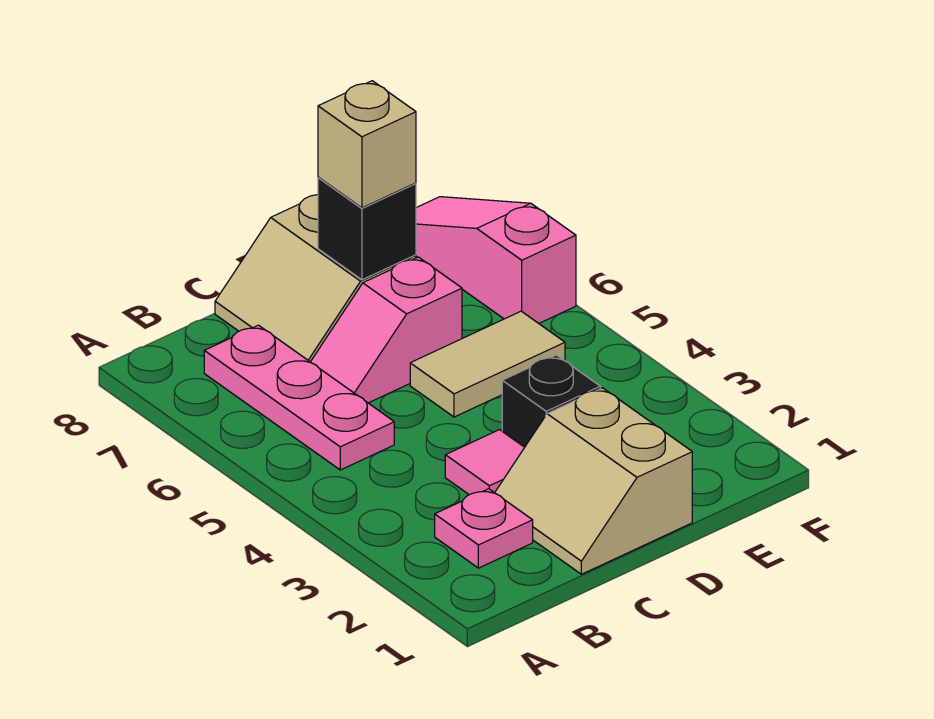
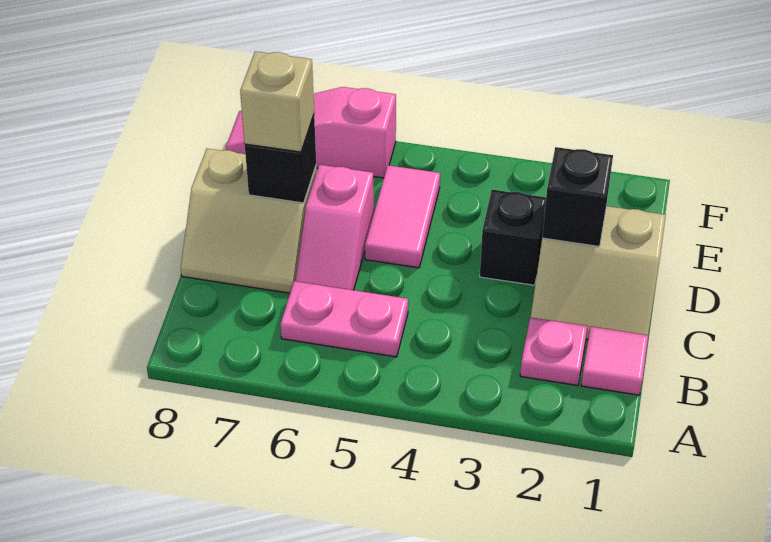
pink plate B5:B7 level 1 -> pink plate B5:B6 level 1
pink tile C3 level 1 -> pink tile B1 level 1
none -> black brick D2 level 2
tan tile D5:E5 level 1 -> pink tile D5:E5 level 1

